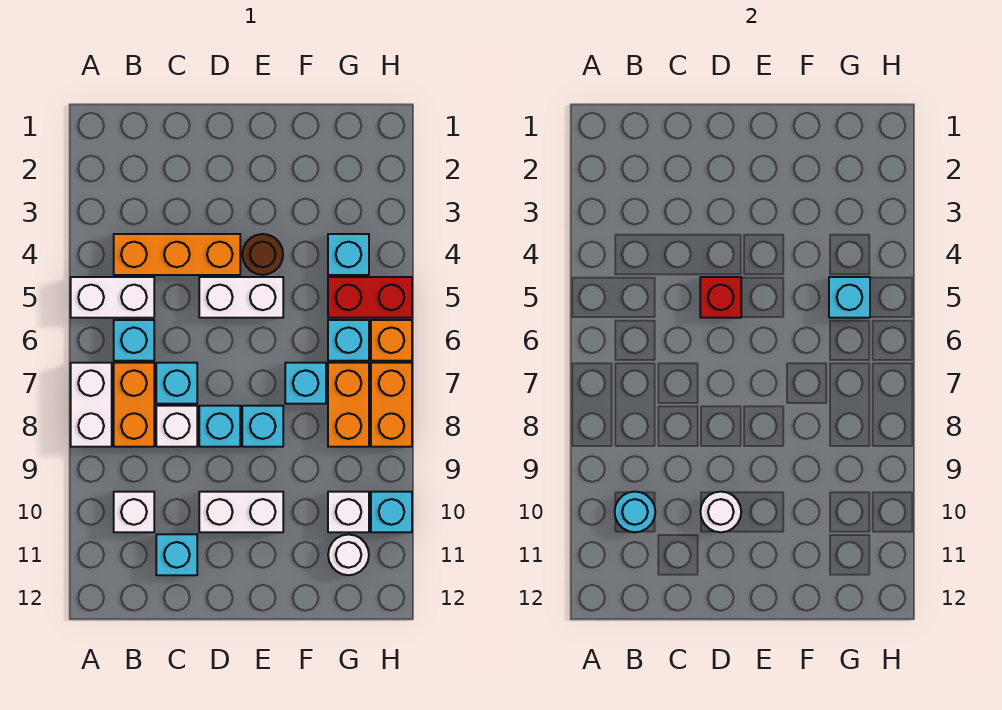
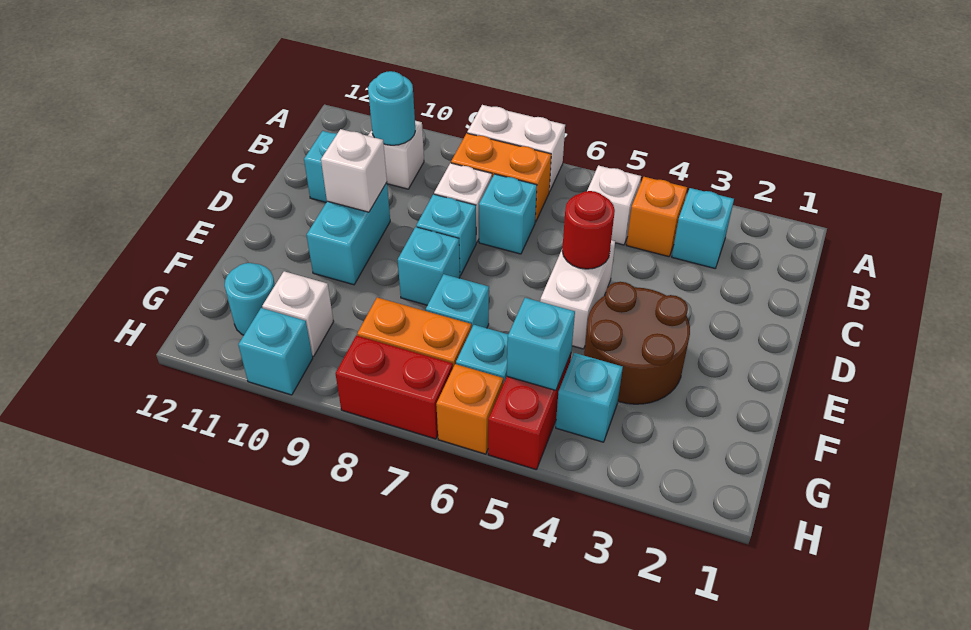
white brick A5:B5 level 1 -> white brick B5 level 1
orange brick B4:D4 level 1 -> orange brick B4 level 1
cyan brick B6 level 1 -> cyan brick B3 level 1
red brick D5 level 2 -> red round brick D5 level 2
white brick D10:E10 level 1 -> cyan brick D10:E10 level 1
white round brick D10 level 2 -> white brick D10 level 2
brown round brick E4 level 1 -> brown round brick E3:F4 level 1
white round brick G11 level 1 -> cyan round brick G11 level 1
orange brick H7:H8 level 1 -> red brick H7:H8 level 1

